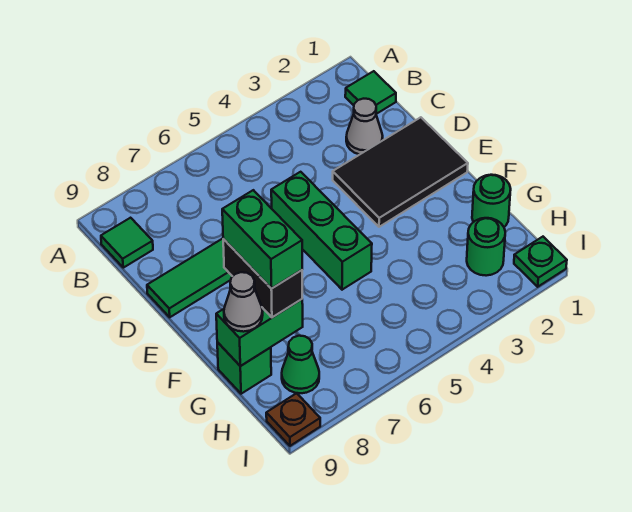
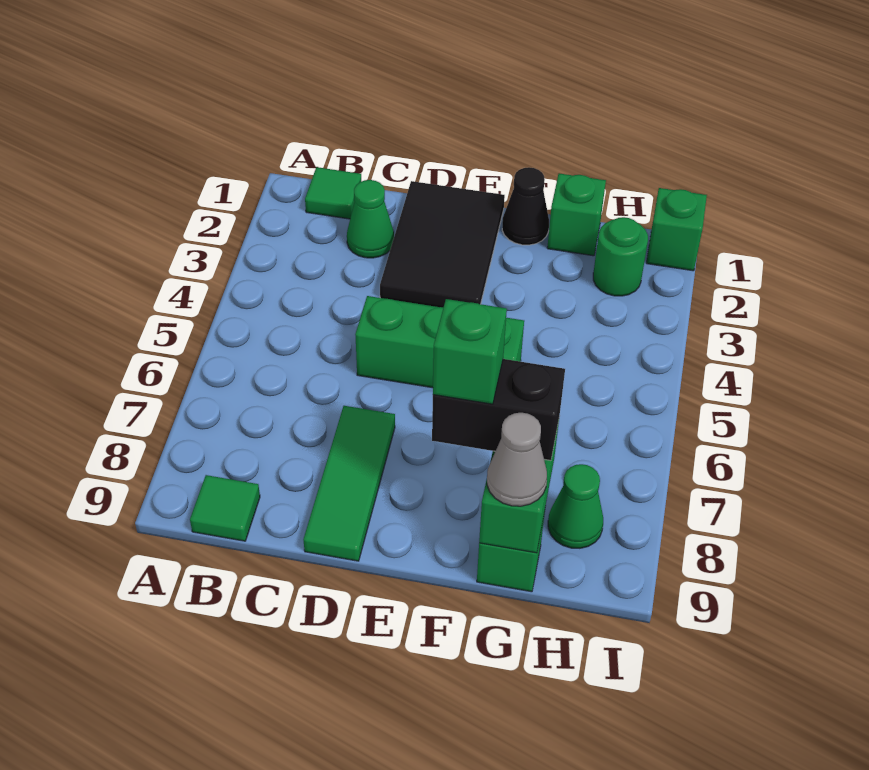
grey cone C2 level 1 -> green cone C2 level 1
none -> black cone F1 level 1
green brick F8:G8 level 4 -> green brick F8 level 4
green round brick G1 level 1 -> green brick G1 level 1
green plate I1 level 1 -> green brick I1 level 1
brown plate I9 level 1 -> none

